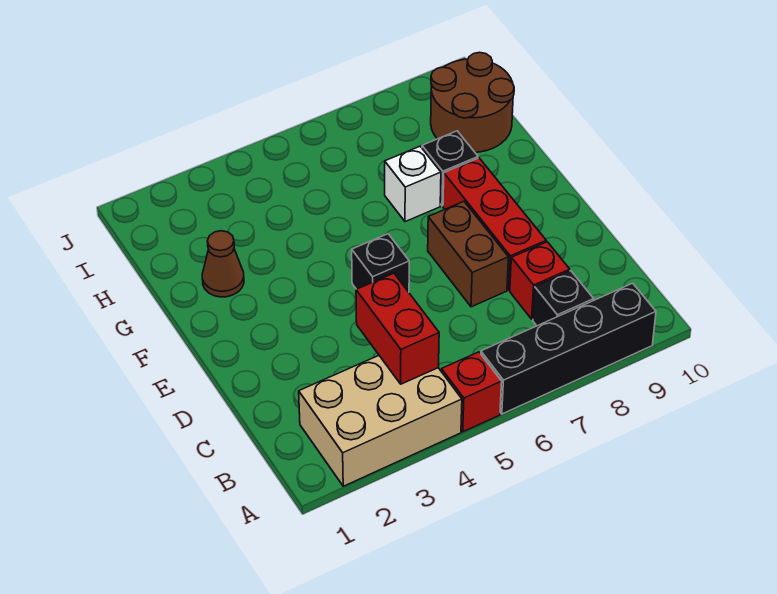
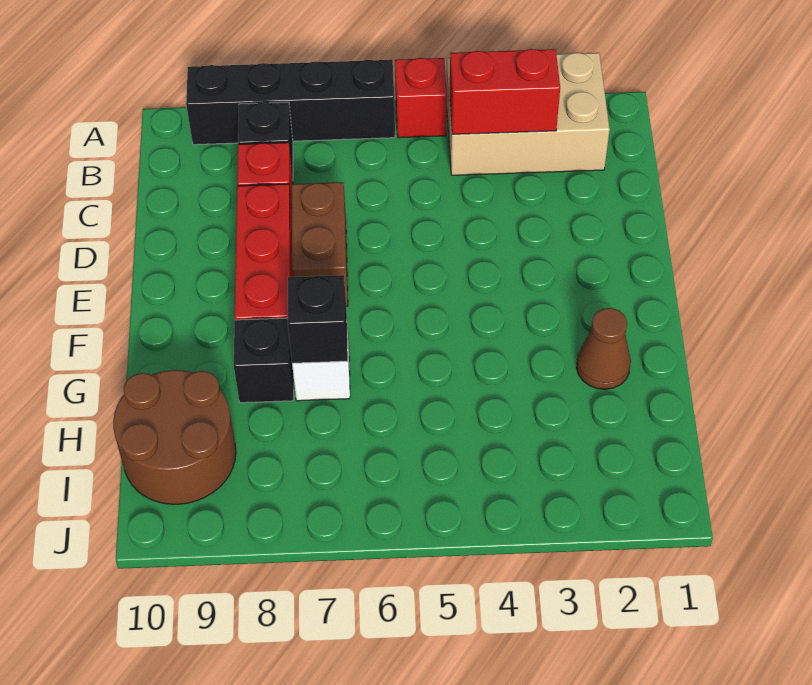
red brick B4:C4 level 2 -> red brick B3:B4 level 2
black brick E5 level 1 -> black brick G7 level 2

